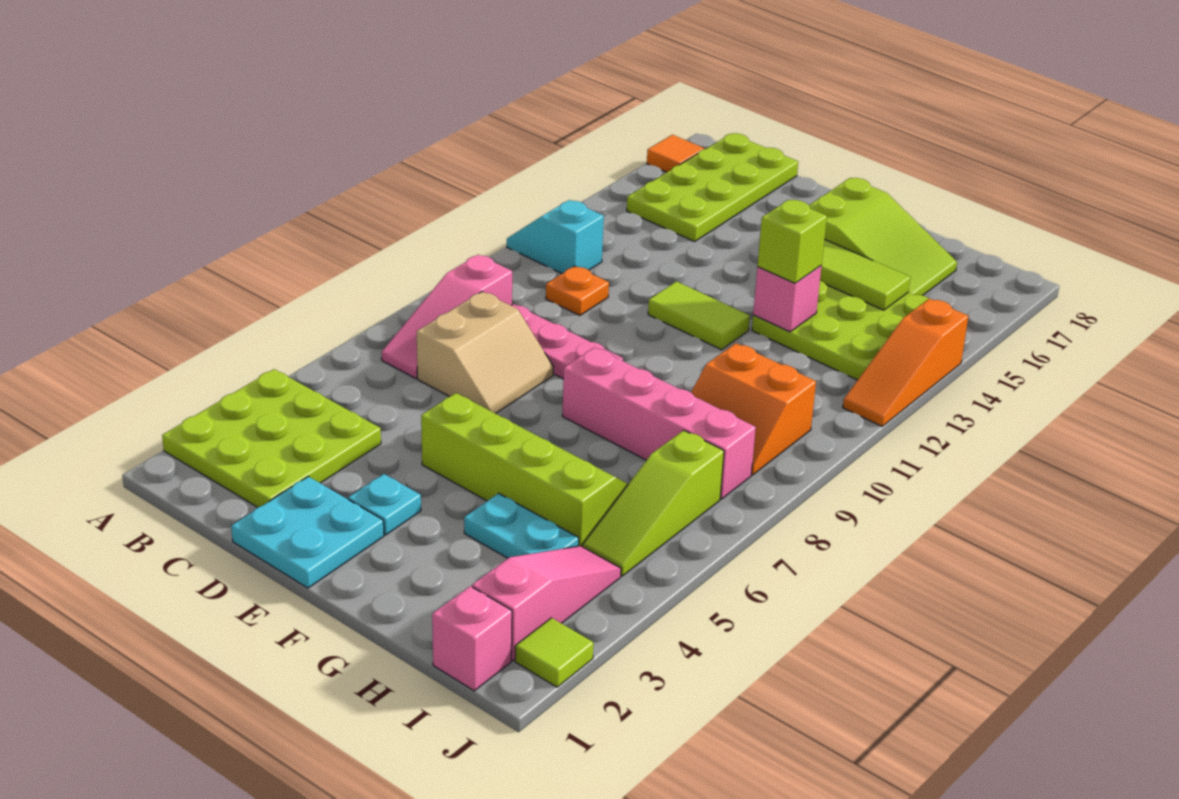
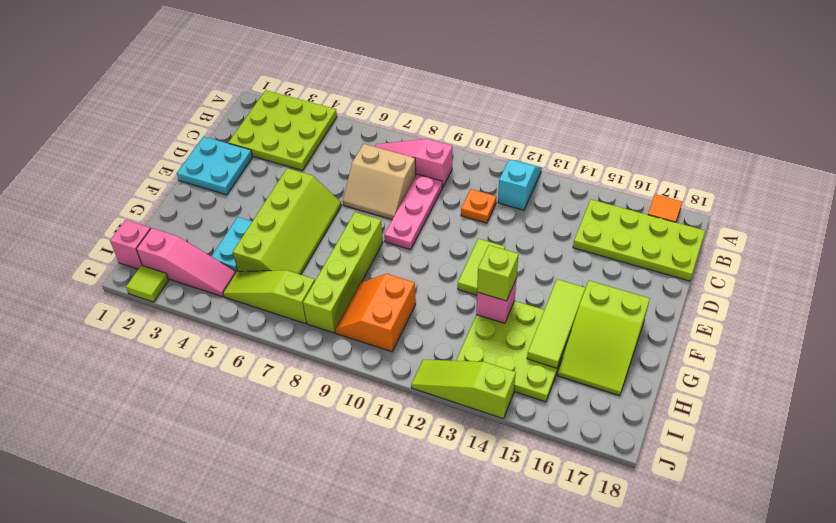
cyan plate E3 level 1 -> none
pink brick F8:I8 level 1 -> lime brick F8:I8 level 1
orange slope J12:J14 level 1 top 14 -> lime slope J12:J14 level 1 top 14

